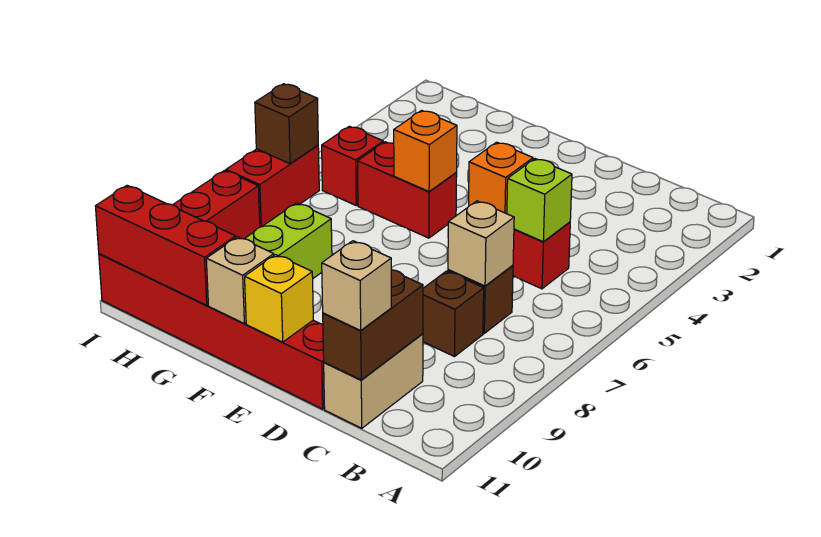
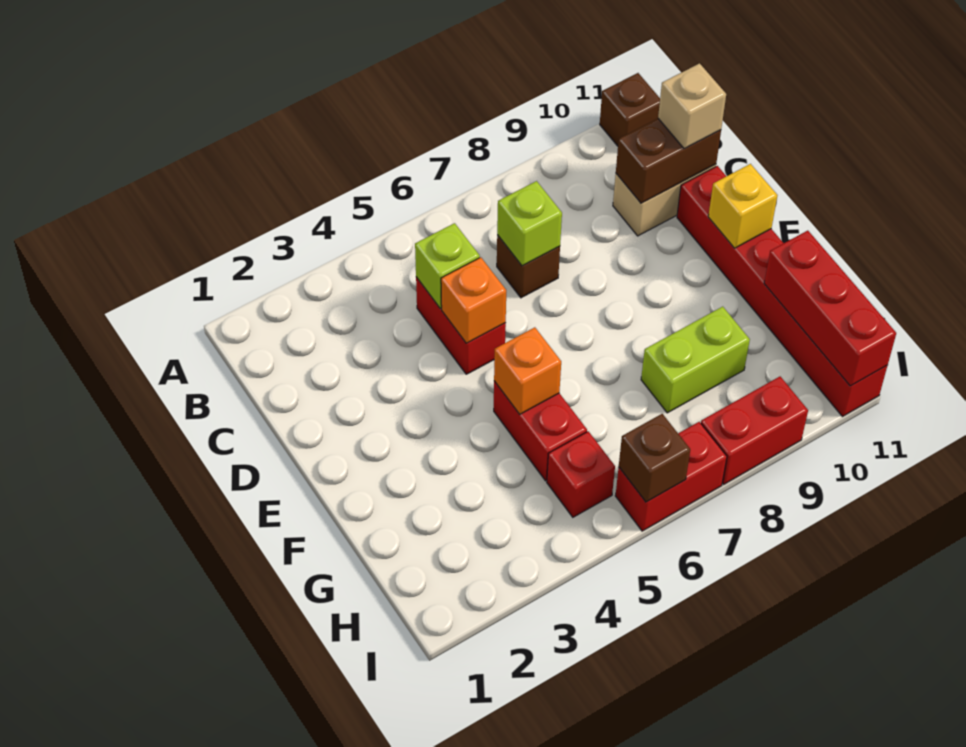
tan brick C7 level 2 -> lime brick C7 level 2
brown brick C8 level 1 -> brown brick A11 level 1
tan brick F11 level 2 -> none

